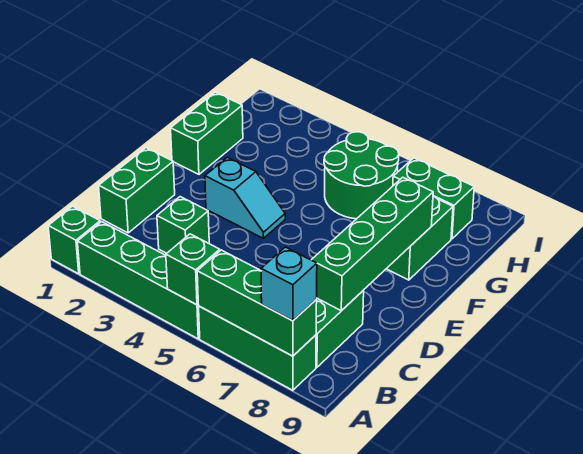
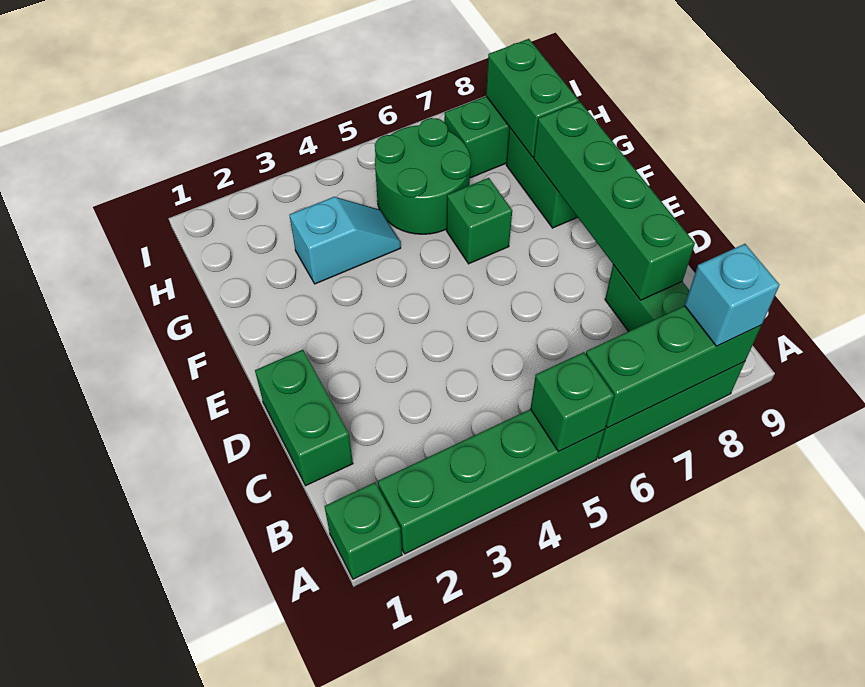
green brick C3 level 1 -> green brick F6 level 1
cyan slope E3:E4 level 1 top 3 -> cyan slope G3:G4 level 1 top 3
green brick F1:G1 level 1 -> green brick G8:H8 level 2

